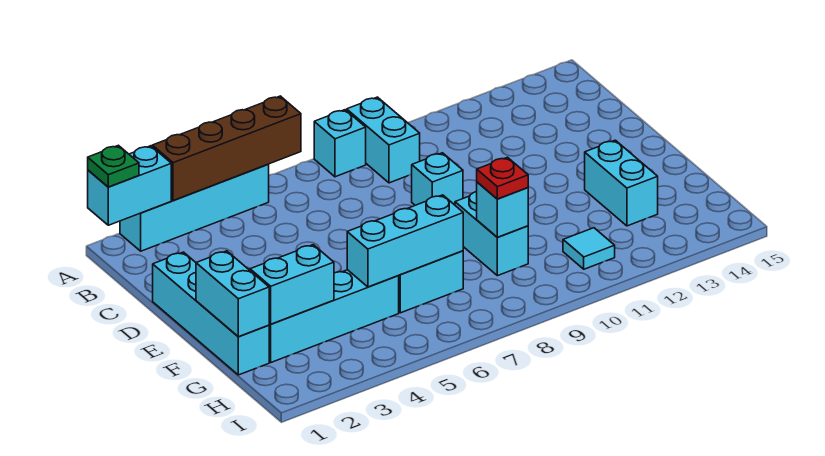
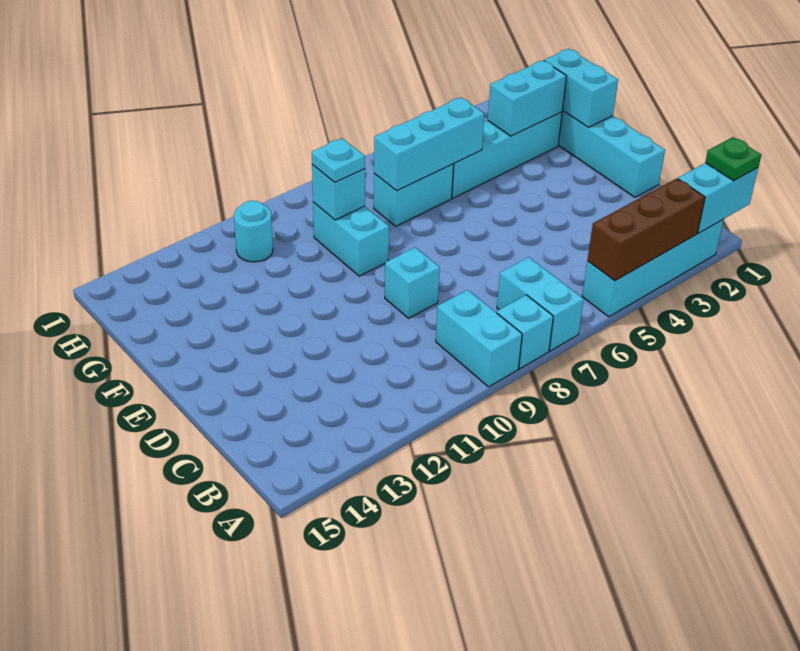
brown brick A3:A6 level 2 -> brown brick A3:A5 level 2
cyan brick F13:G13 level 1 -> cyan brick A7:B7 level 1
red plate G9 level 3 -> cyan plate G9 level 3
cyan tile H11 level 1 -> cyan round brick H11 level 1

